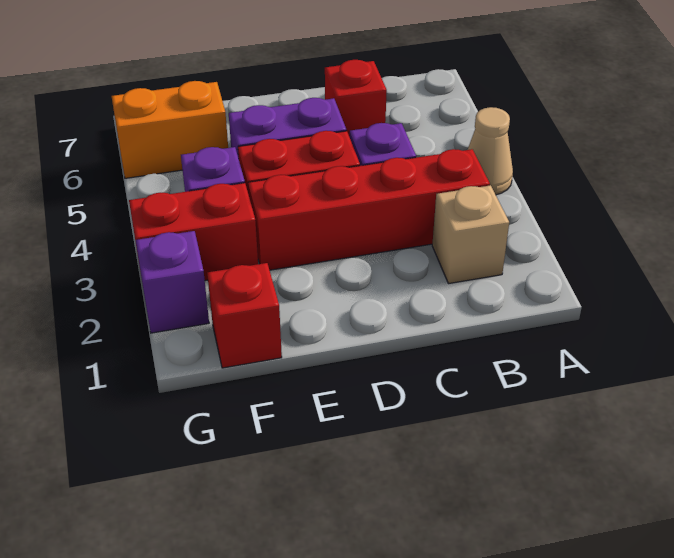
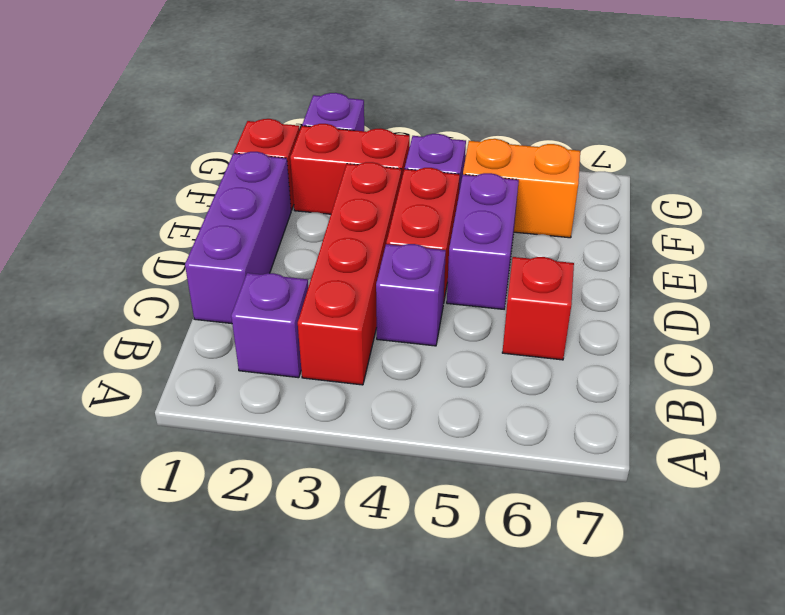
tan cone A4 level 1 -> none
tan brick B2 level 1 -> purple brick B2 level 1
none -> purple brick C1:E1 level 1
red brick F3:G3 level 1 -> red brick F2:F3 level 1
orange brick F6:G6 level 1 -> orange brick F5:F6 level 1

